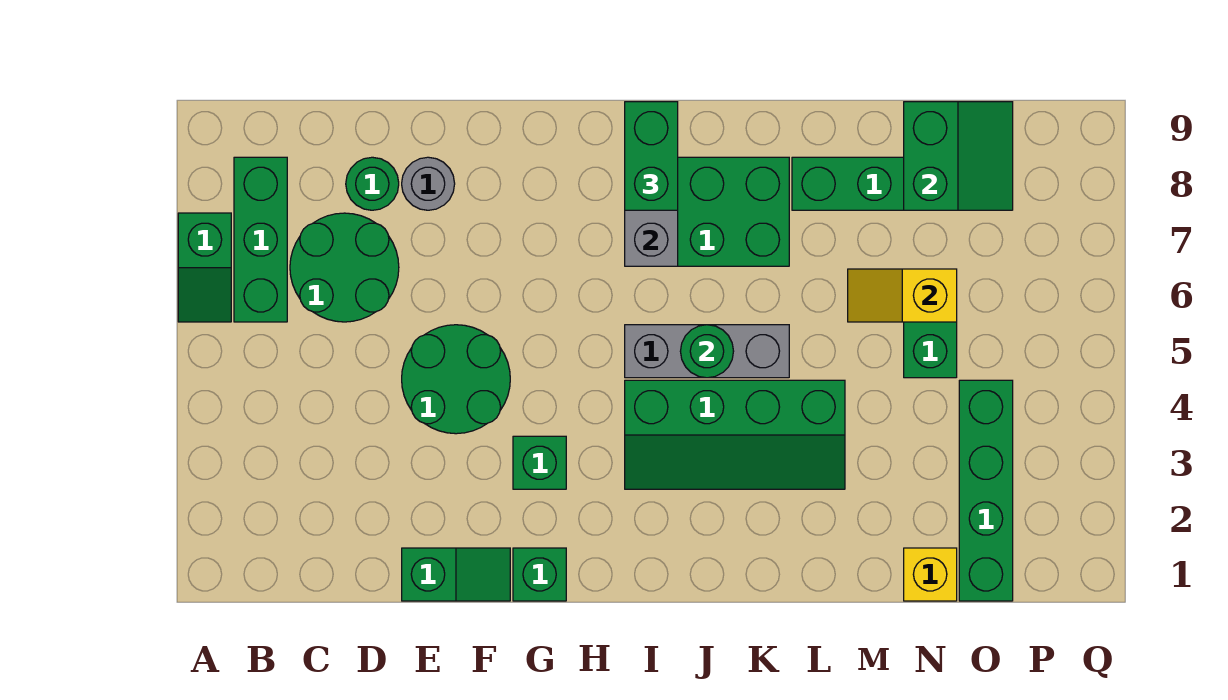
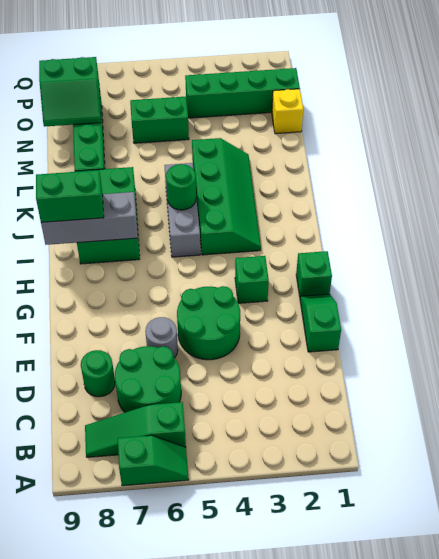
green brick B6:B8 level 1 -> green slope B6:B8 level 1 top 6
grey round brick E8 level 1 -> grey round brick E6 level 1
yellow slope M6:N6 level 2 top N -> none
green slope N8:O9 level 2 top N -> green slope N8:O9 level 2 top O

